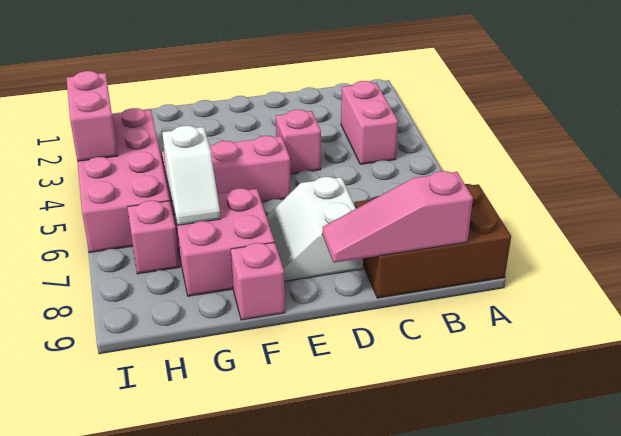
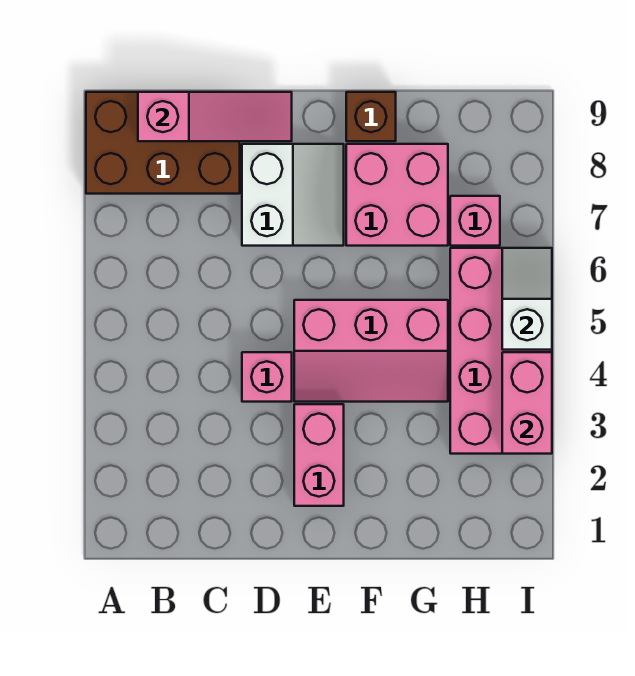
pink brick B3:B4 level 1 -> pink brick E2:E3 level 1
pink brick F9 level 1 -> brown brick F9 level 1
white slope G6:G7 level 2 top 6 -> white slope I5:I6 level 2 top 5

